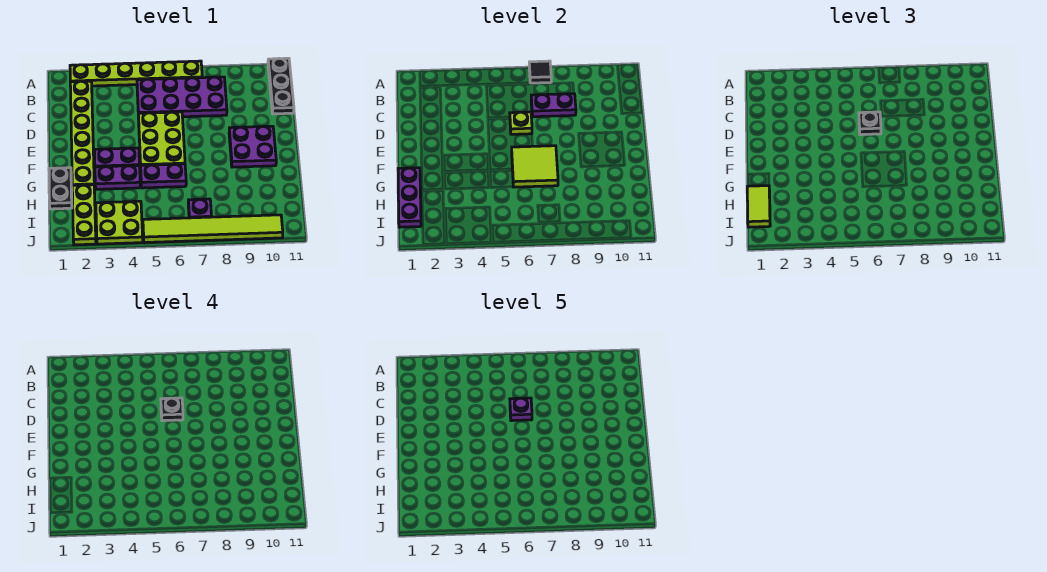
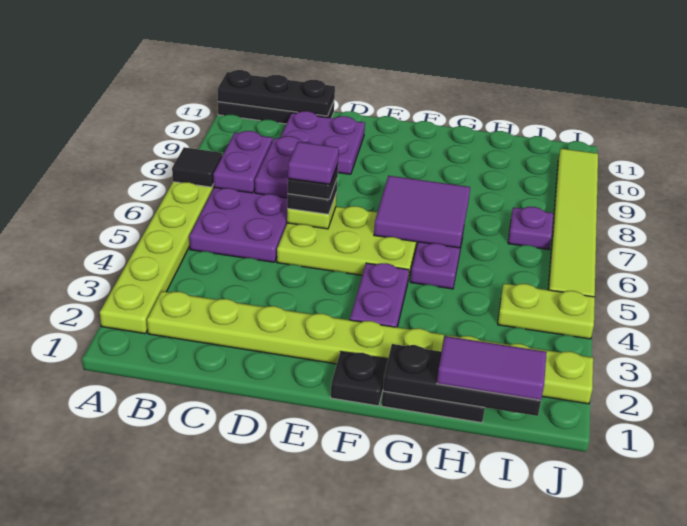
none -> black plate A11:C11 level 2
purple plate D6 level 5 -> purple tile D6 level 5
purple plate E9:F10 level 1 -> purple plate C9:D10 level 1
none -> black plate F1 level 1
lime tile F6:G7 level 2 -> purple tile F6:G7 level 2
purple plate G1:I1 level 2 -> black plate G1:I1 level 2
purple plate G3:G4 level 1 -> purple plate B7:B8 level 2
lime tile H1:I1 level 3 -> purple tile H1:I1 level 3
lime plate I3:J4 level 1 -> lime plate I4:J4 level 1

